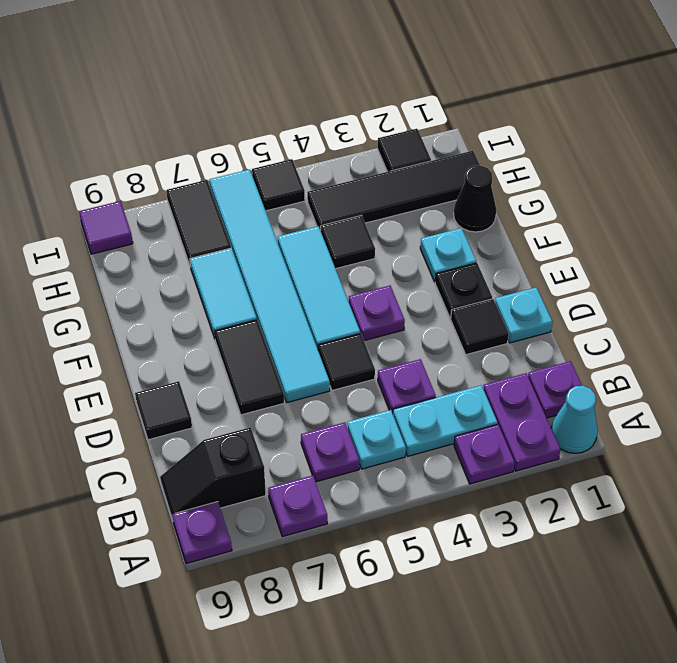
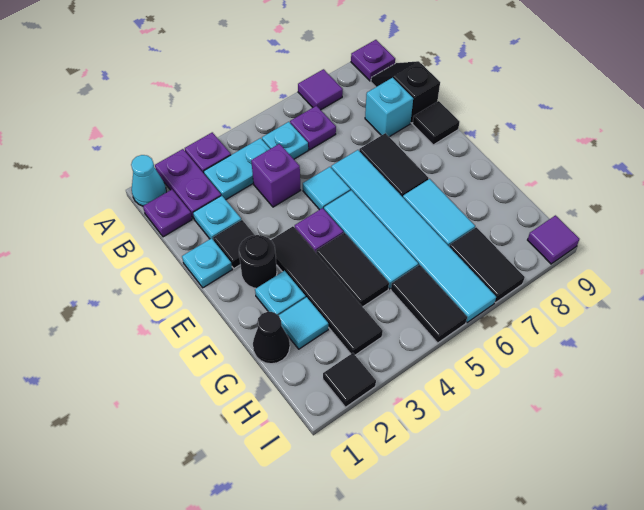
purple plate A7 level 1 -> purple tile A7 level 1
black slope B8:B9 level 1 top 8 -> black slope B9:C9 level 1 top C
none -> cyan plate C2 level 1
purple plate C4 level 1 -> purple brick C4 level 1
none -> cyan brick C8 level 1
black tile D5 level 1 -> cyan tile D5 level 1
black plate E2 level 1 -> black round brick E2 level 1
none -> cyan tile G2 level 1
black tile G4 level 1 -> black tile F4:G4 level 1
black tile H1:H4 level 1 -> black tile E3:H3 level 1
black tile I5 level 1 -> black tile H5:I5 level 1

